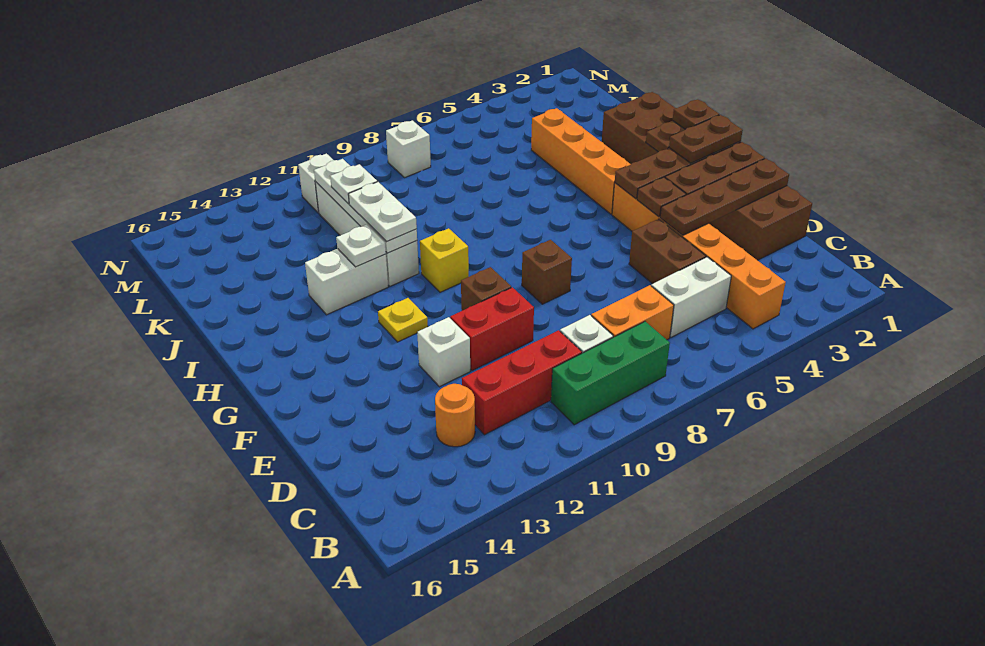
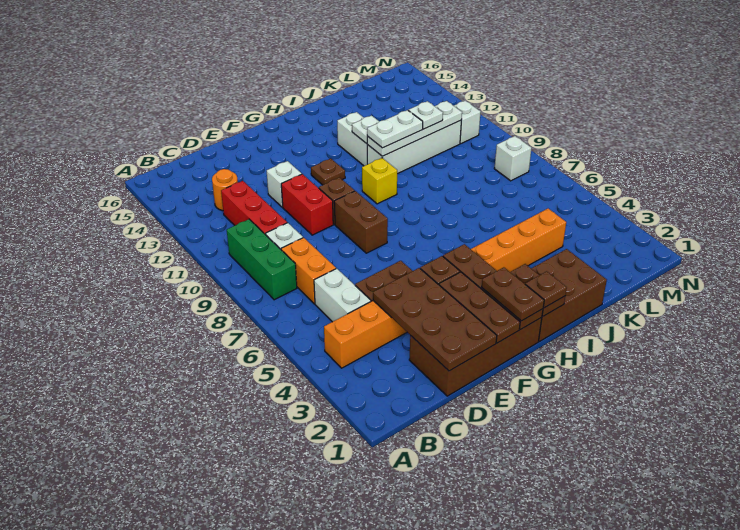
brown plate E1:E4 level 2 -> brown plate D1:E4 level 2
brown brick F8 level 1 -> brown brick F8:F9 level 1
yellow plate G12 level 1 -> brown plate G12 level 1

